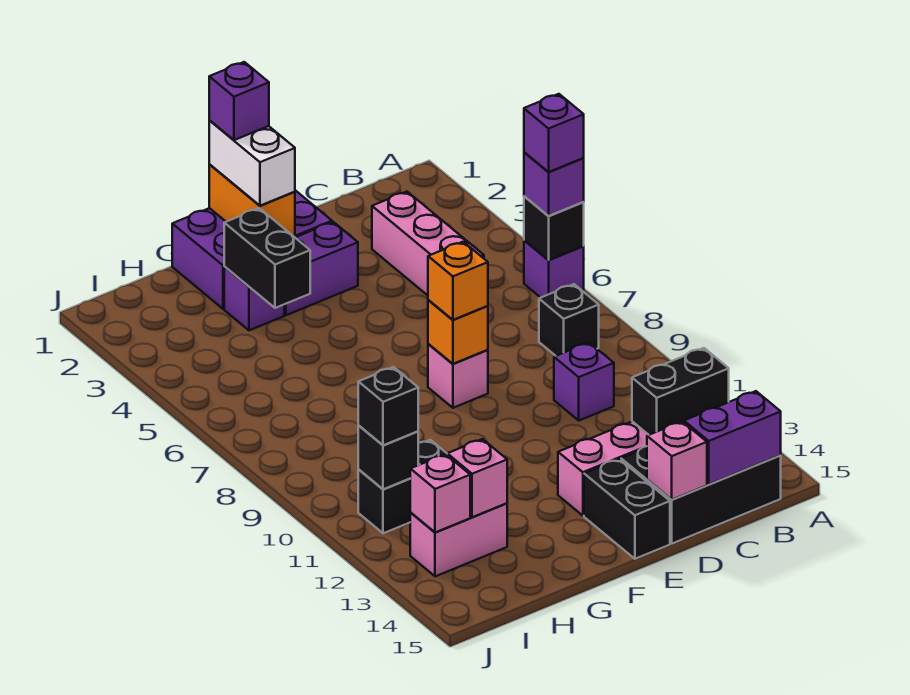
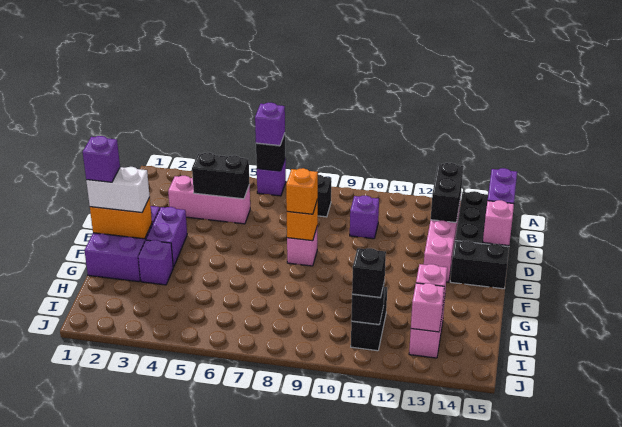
purple brick A6 level 4 -> none
black brick G3:G4 level 2 -> black brick C4:C5 level 2

